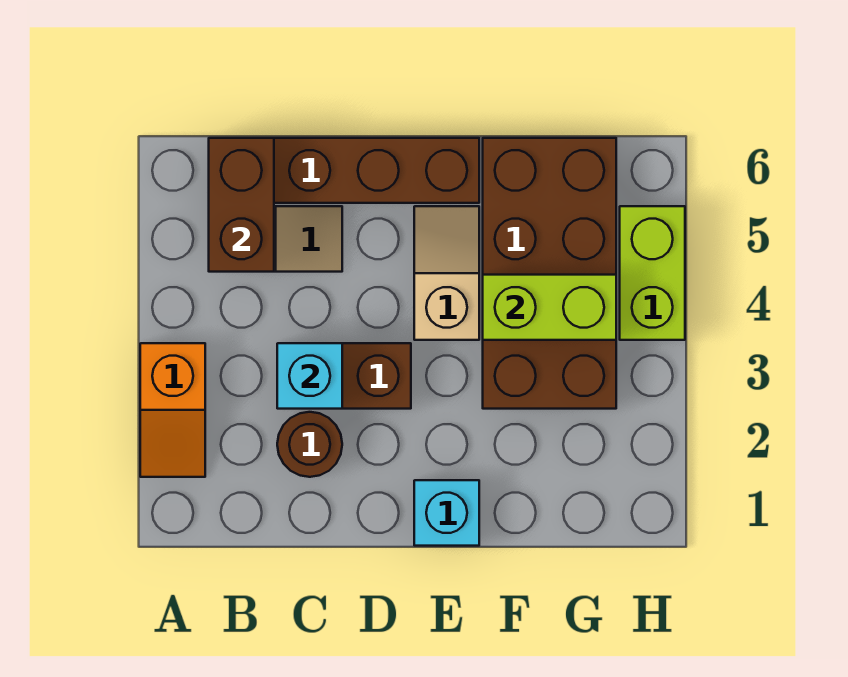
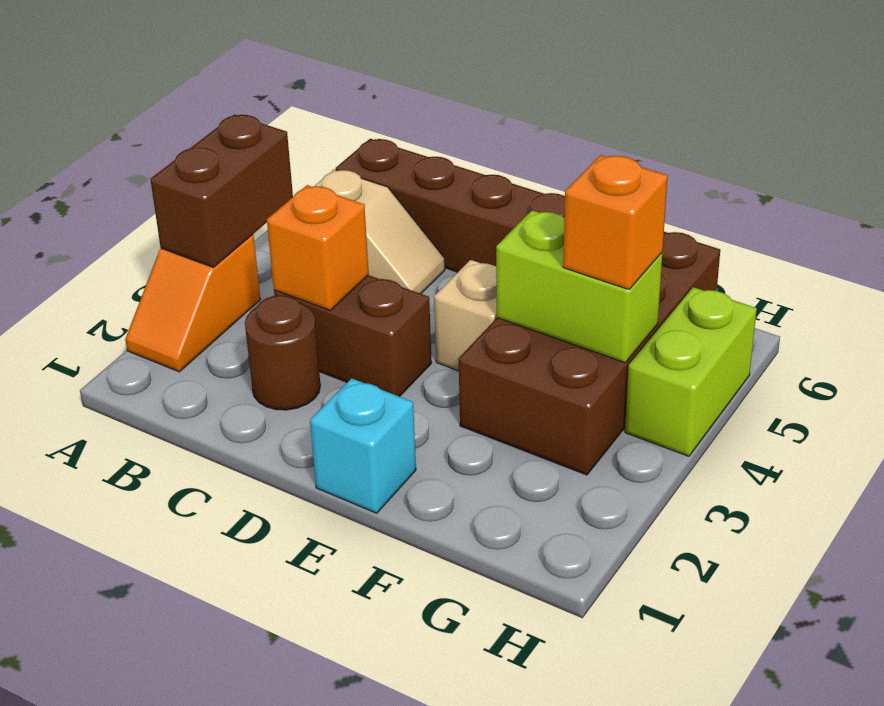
brown brick B5:B6 level 2 -> brown brick A3:A4 level 2
cyan brick C3 level 2 -> orange brick C3 level 2
none -> orange brick G4 level 3

